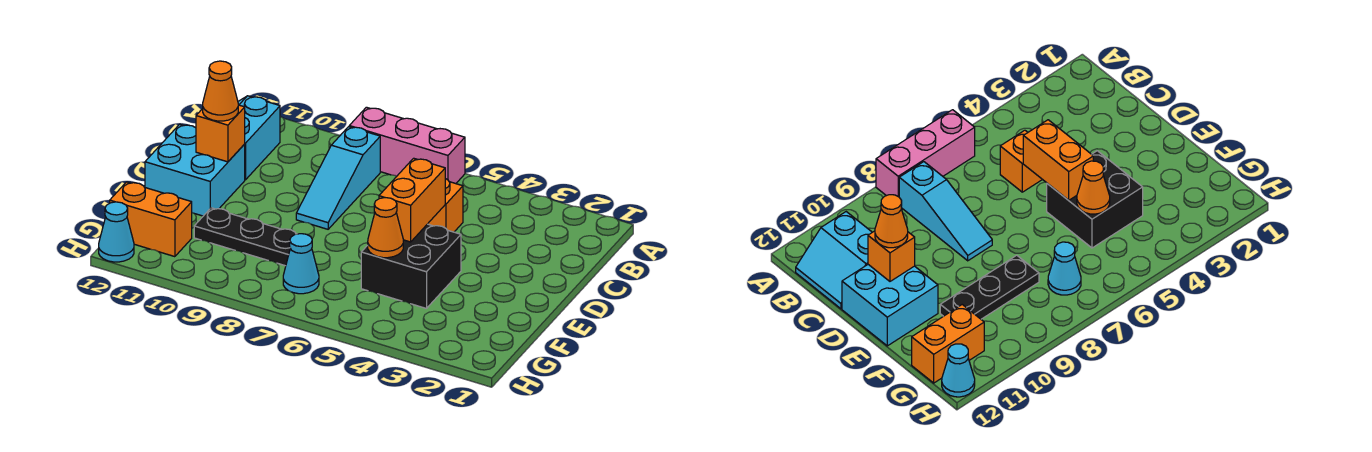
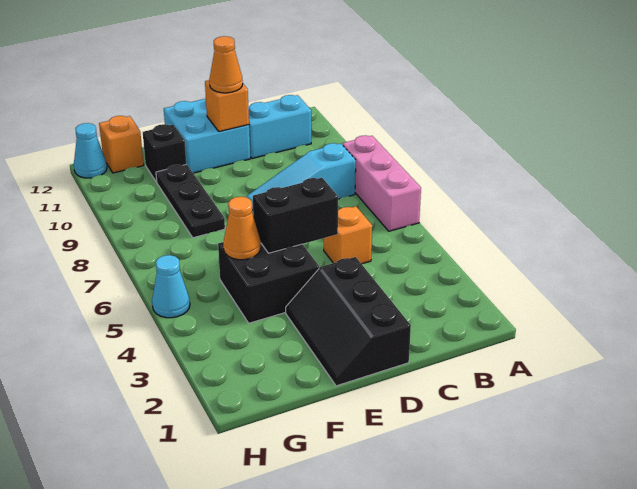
none -> black slope D1:E3 level 1 top D
orange brick D5:E5 level 2 -> black brick D5:E5 level 2
none -> black brick F11 level 1
cyan cone G7 level 1 -> cyan cone H5 level 1
orange brick G11:G12 level 1 -> orange brick G12 level 1

